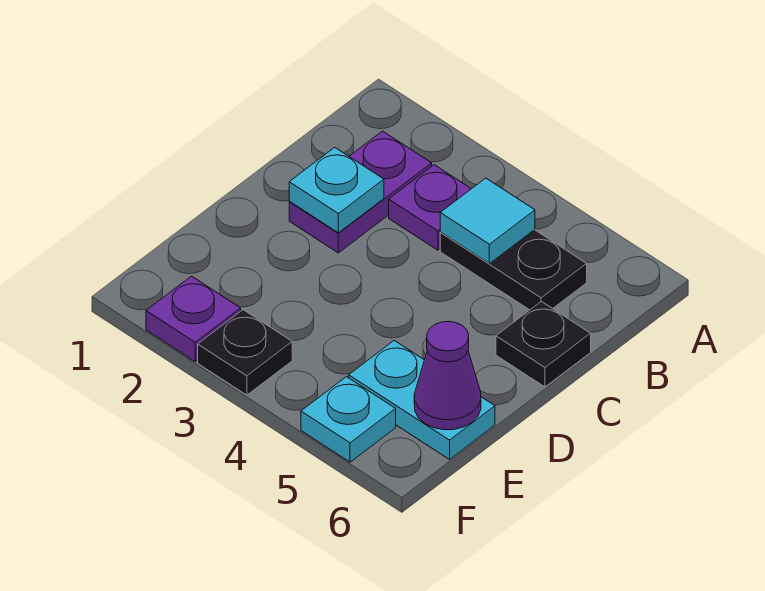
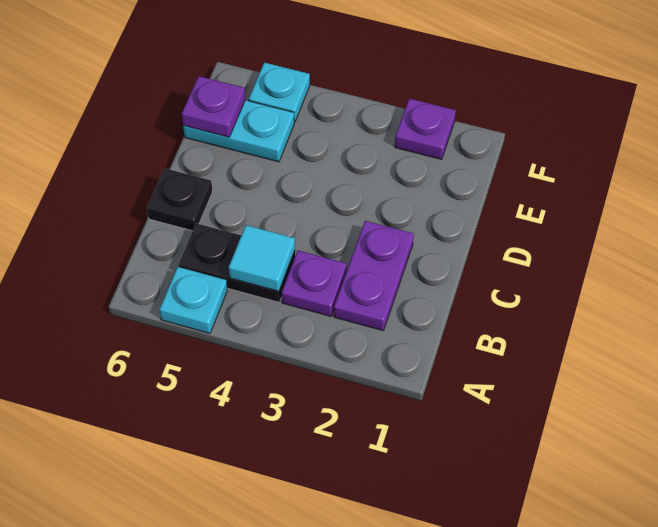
cyan plate C2 level 2 -> cyan plate A5 level 1
purple cone E6 level 2 -> purple plate E6 level 2
black plate F3 level 1 -> none

